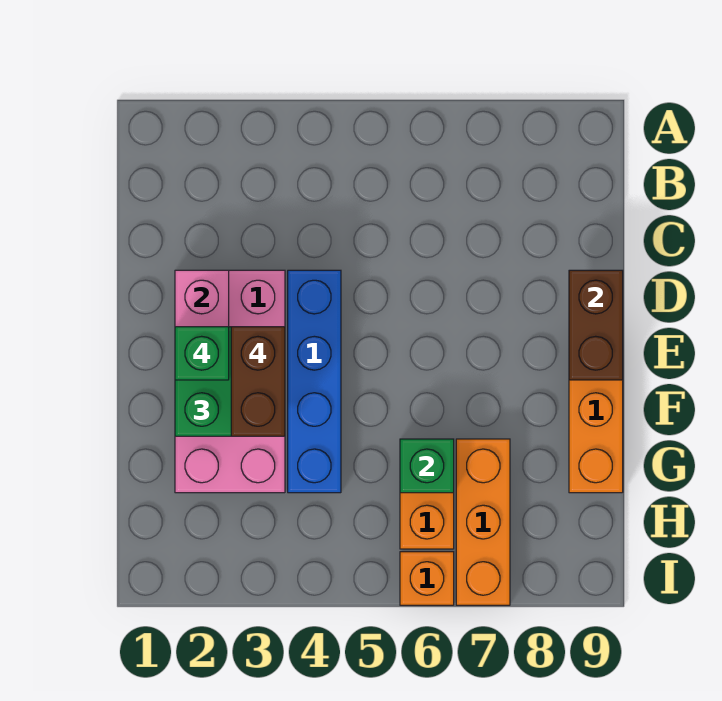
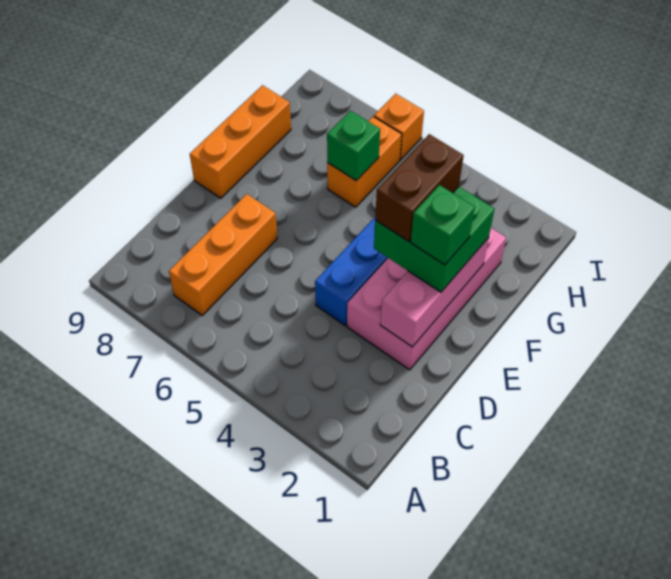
brown brick D9:E9 level 2 -> none
orange brick G7:I7 level 1 -> orange brick B7:D7 level 1

